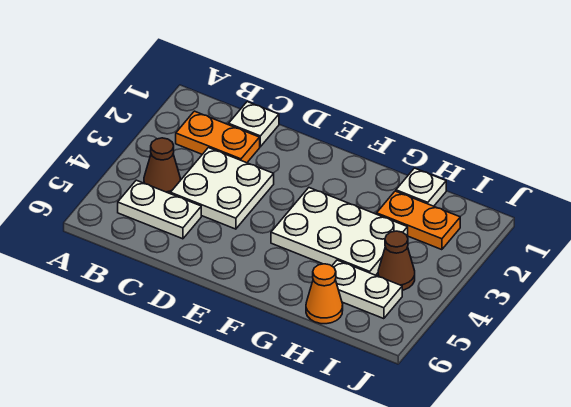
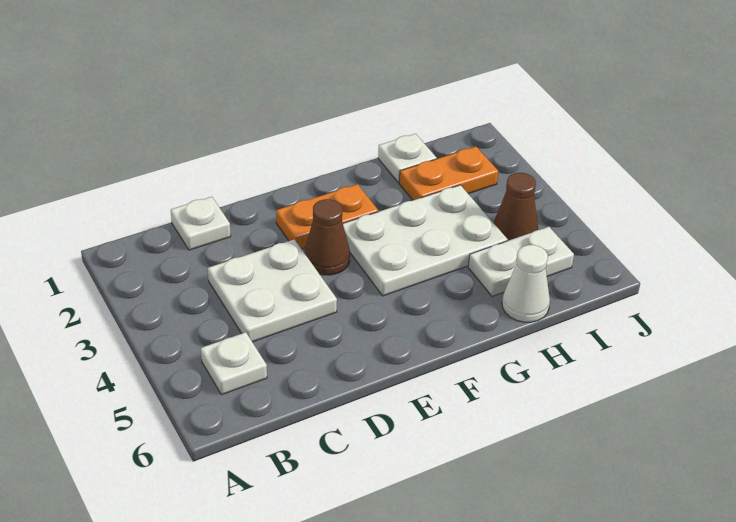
orange plate B2:C2 level 1 -> orange plate E2:F2 level 1
brown cone B4 level 1 -> brown cone E3 level 1
white plate B5:C5 level 1 -> white plate B5 level 1
orange cone H6 level 1 -> white cone H6 level 1

